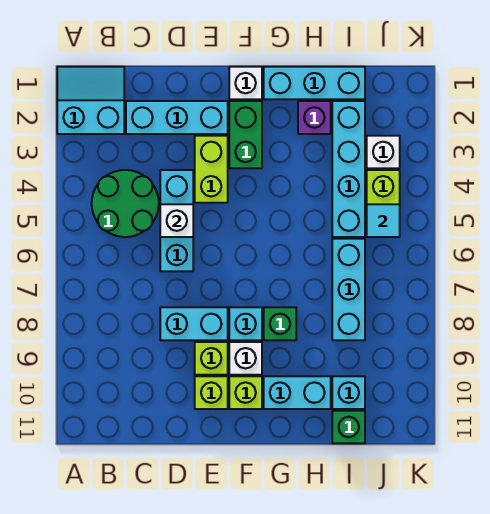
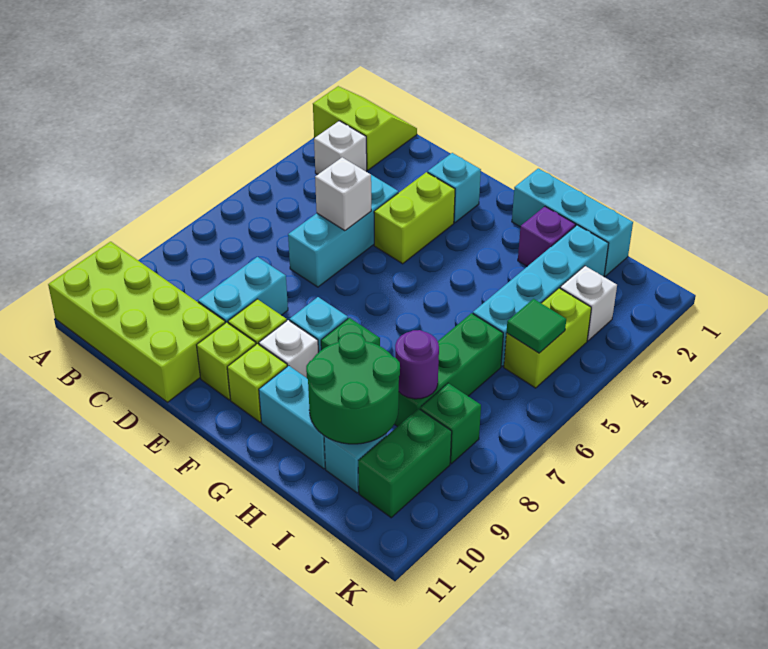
cyan slope A1:B2 level 1 top 2 -> lime slope A1:B2 level 1 top 2
none -> lime brick A10:D11 level 1
green round brick B4:C5 level 1 -> green round brick H9:I10 level 2
cyan brick C2:E2 level 1 -> cyan brick E2 level 1
cyan brick D8:E8 level 1 -> cyan brick D8:D9 level 1
white brick F1 level 1 -> white brick B3 level 1
green brick F2:F3 level 1 -> green brick J9:J10 level 1
cyan brick I6:I8 level 1 -> green brick I6:I8 level 1
none -> purple round brick I8 level 2
green brick I11 level 1 -> green brick J8 level 1
cyan tile J5 level 2 -> green tile J5 level 2

